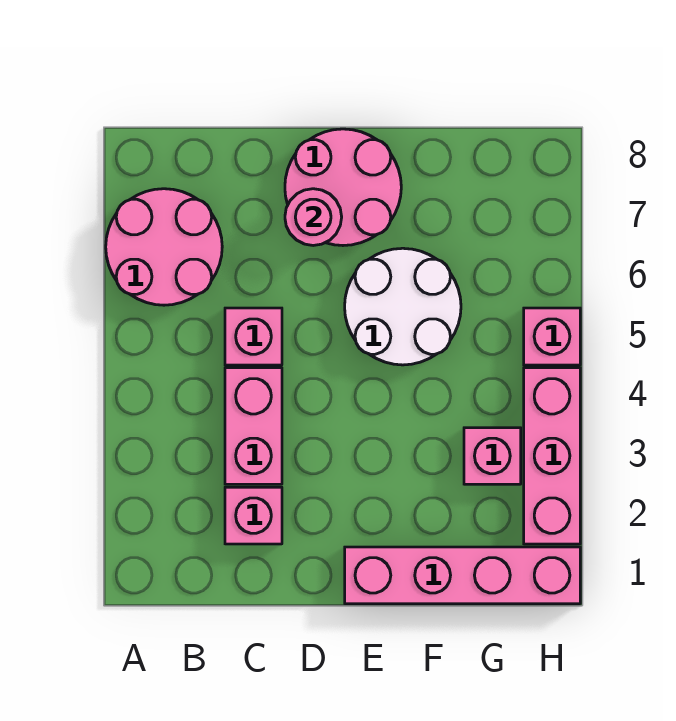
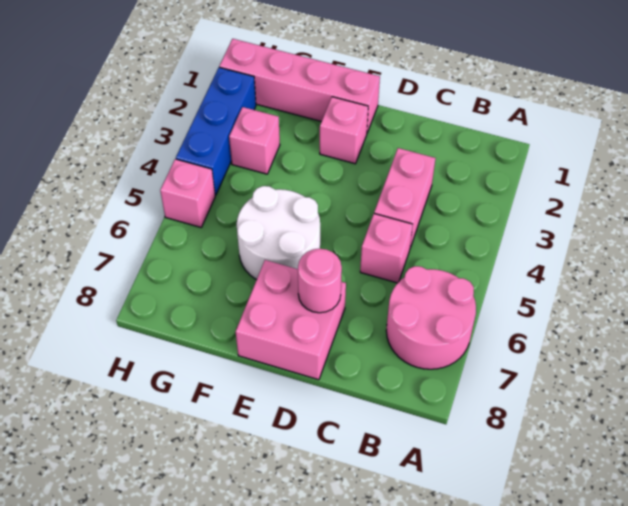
pink brick C2 level 1 -> pink brick E2 level 1
pink round brick D7:E8 level 1 -> pink brick D7:E8 level 1
pink brick H2:H4 level 1 -> blue brick H2:H4 level 1

